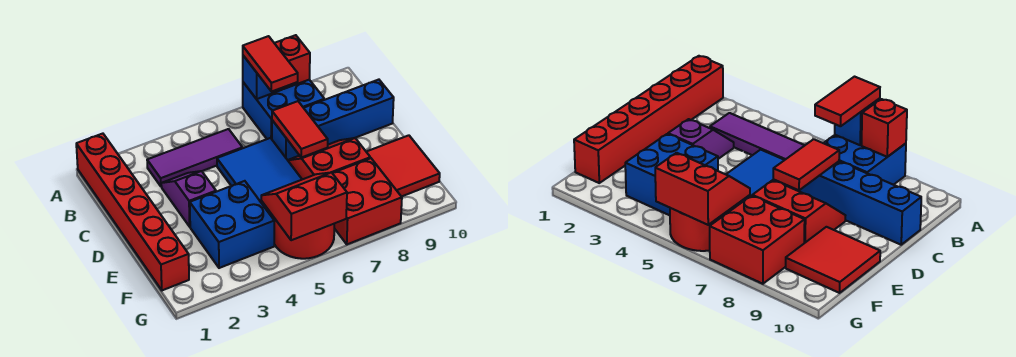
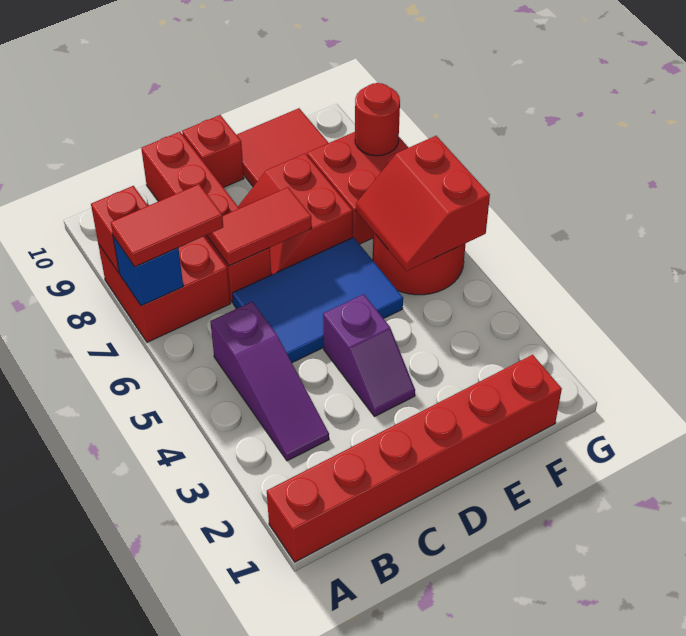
blue brick A7:B8 level 1 -> red brick A7:B8 level 1
purple tile B3:B5 level 1 -> purple slope B3:B5 level 1 top 5
purple slope C3:D3 level 1 top D -> purple slope D3:D4 level 1 top 4
blue brick C7:C10 level 1 -> red brick C7:C10 level 1
none -> red brick D10 level 1
blue brick E3:F4 level 1 -> none
none -> red round brick G8 level 2

